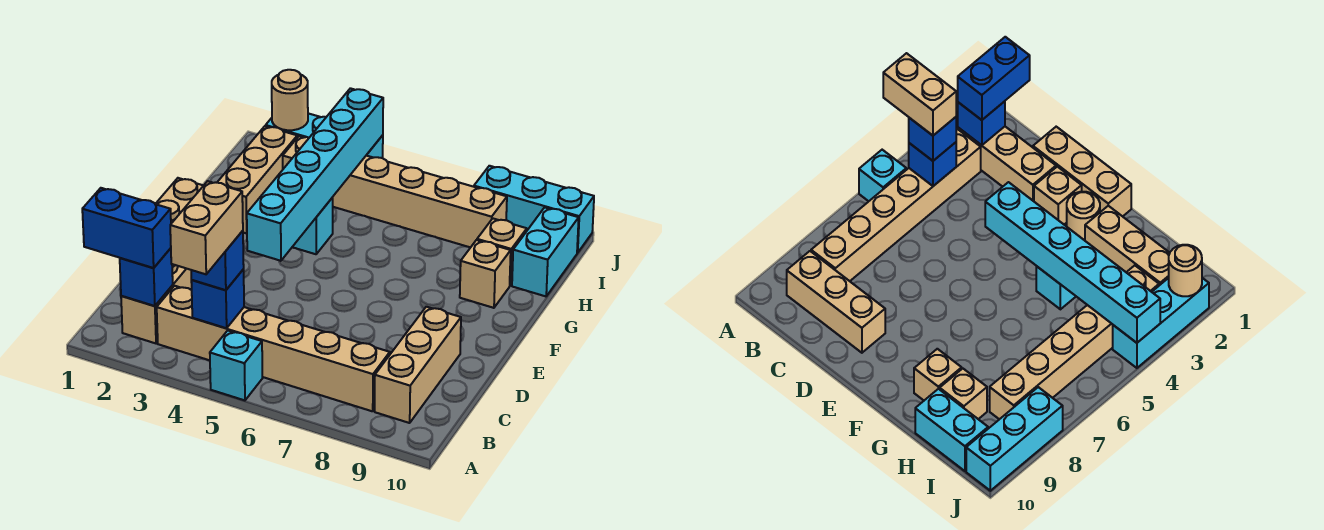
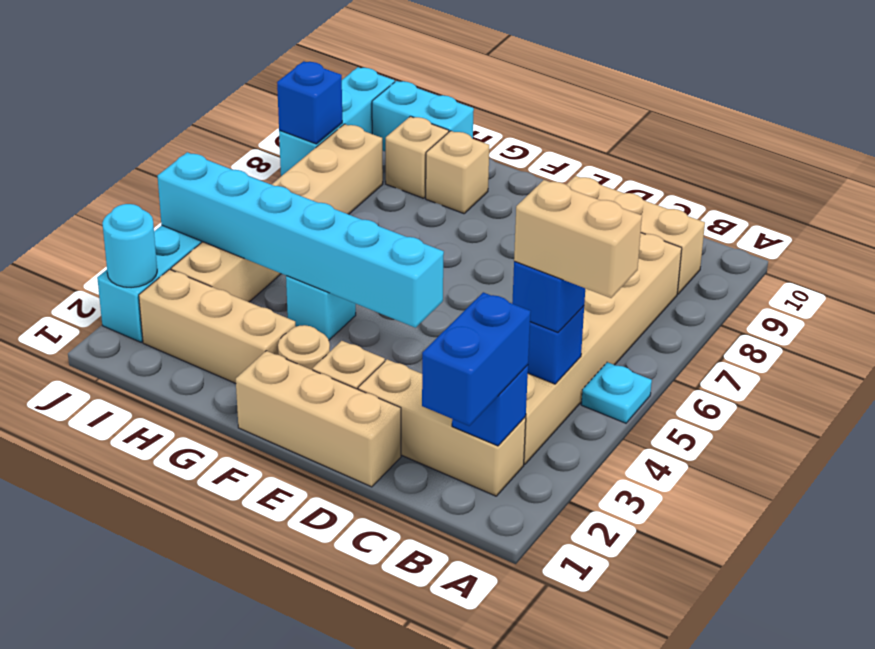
cyan brick A5 level 1 -> cyan plate A5 level 1
tan round brick J2 level 2 -> cyan round brick J2 level 2
none -> blue brick J8 level 2

